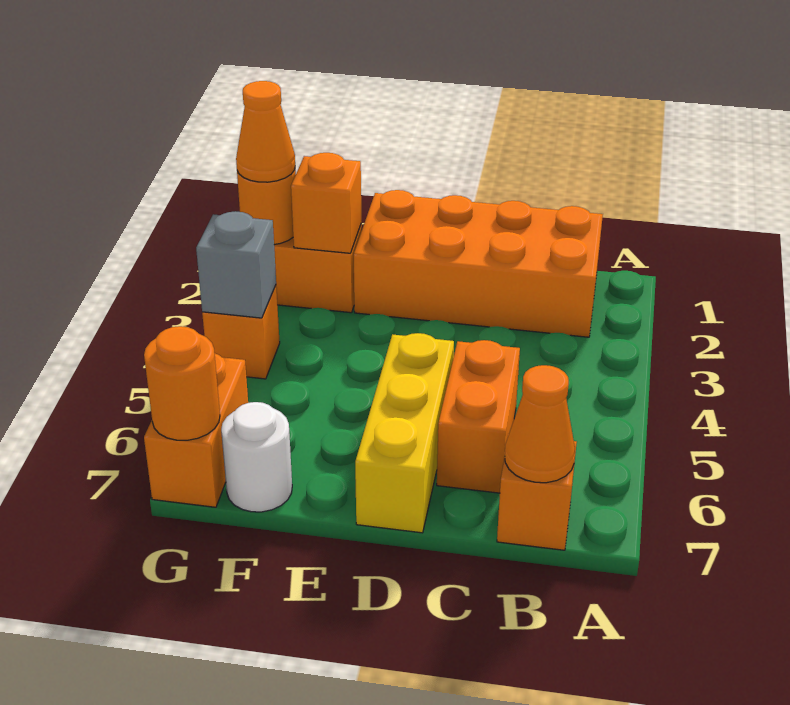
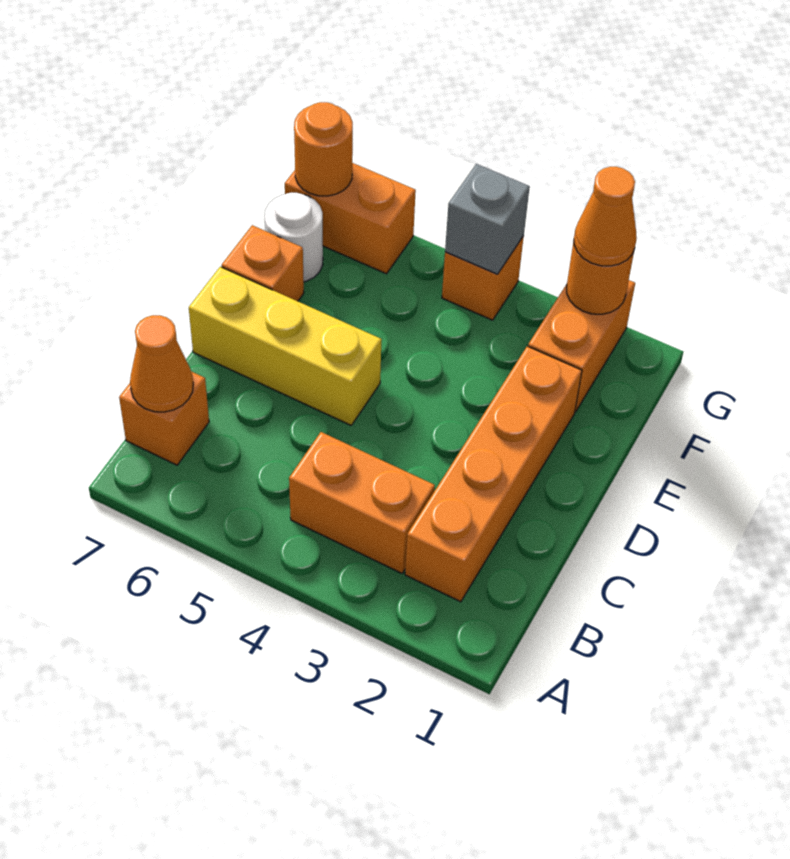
orange brick B1:E2 level 1 -> orange brick B2:E2 level 1
orange brick C5:C6 level 1 -> orange brick B3:B4 level 1
orange brick F2 level 2 -> orange brick E7 level 1

